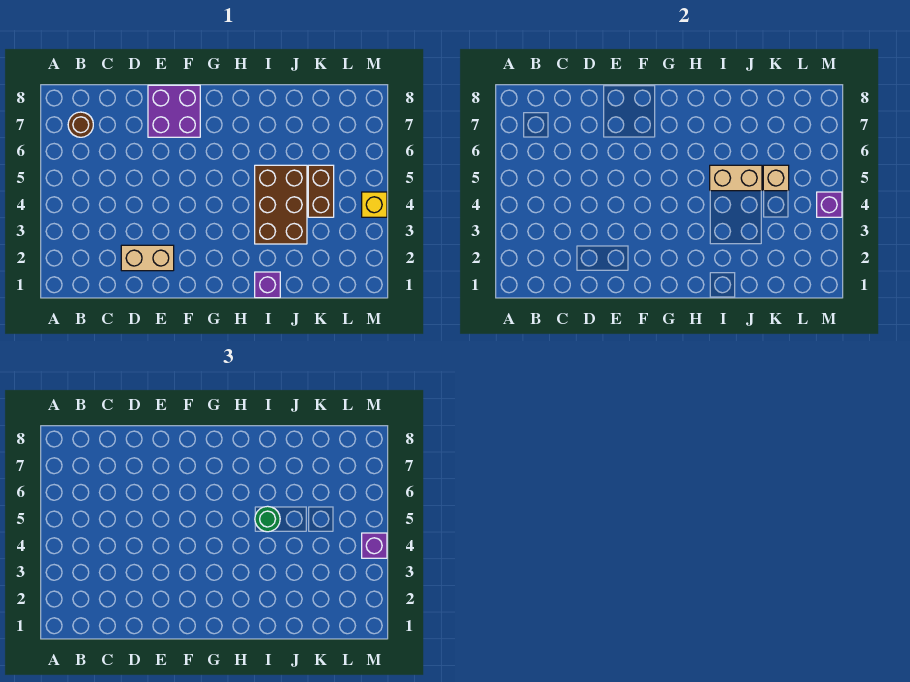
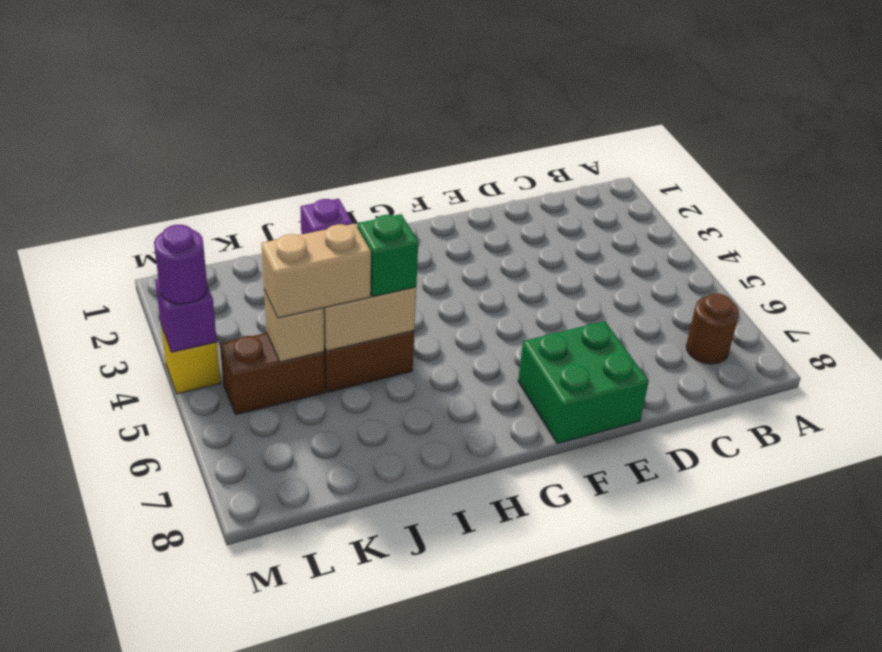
tan brick D2:E2 level 1 -> tan brick J5:K5 level 3
purple brick E7:F8 level 1 -> green brick E7:F8 level 1
green round brick I5 level 3 -> green brick I5 level 3
brown brick K4:K5 level 1 -> brown brick K5:L5 level 1
purple brick M4 level 3 -> purple round brick M4 level 3

